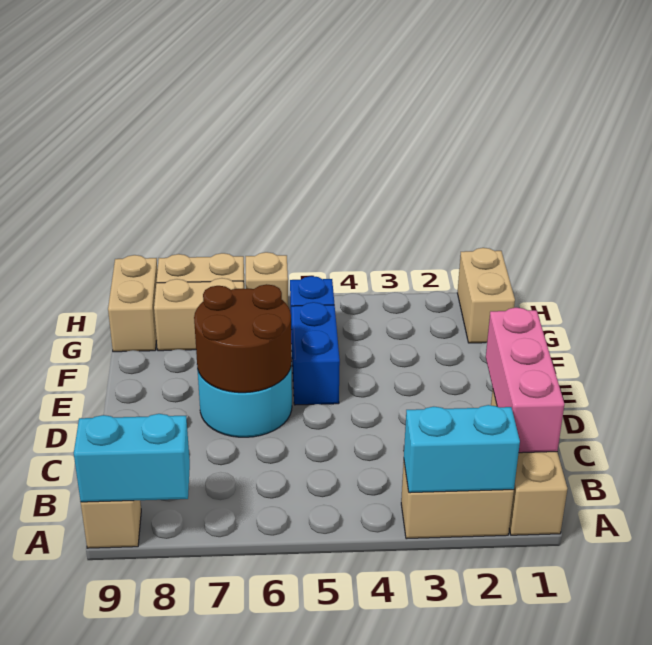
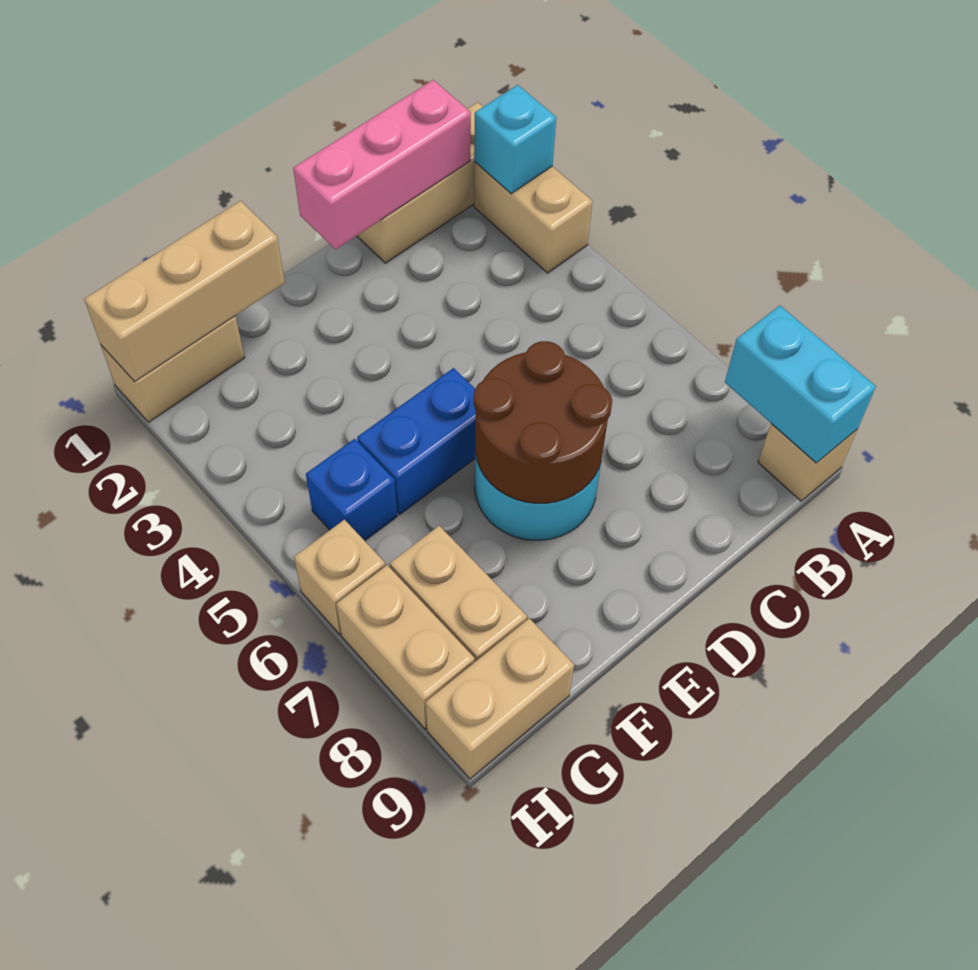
cyan brick A2:A3 level 2 -> cyan brick A2 level 2
none -> tan brick F1:H1 level 2

